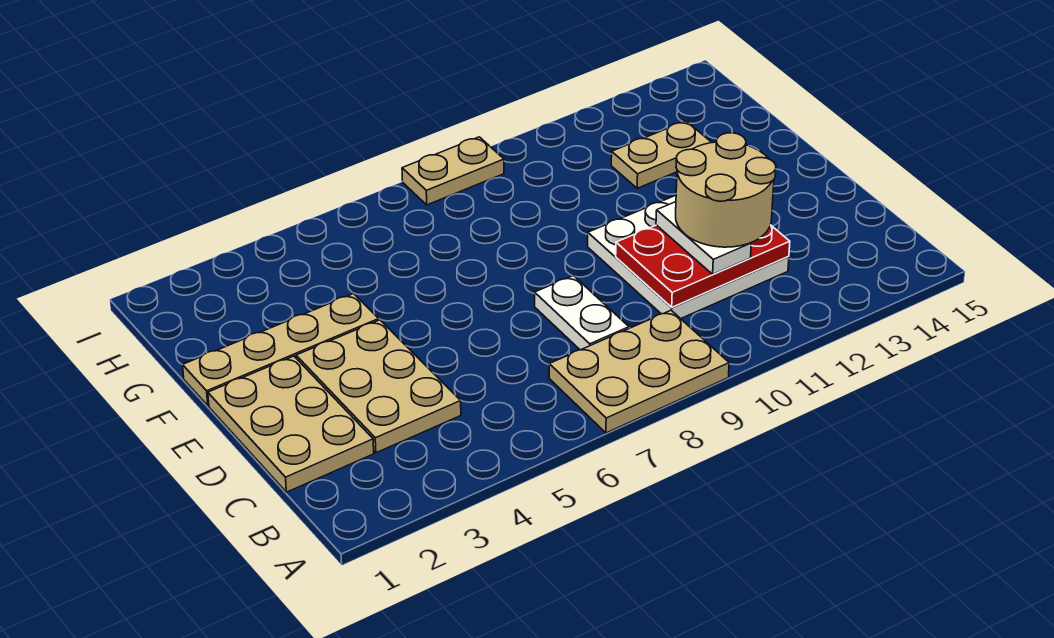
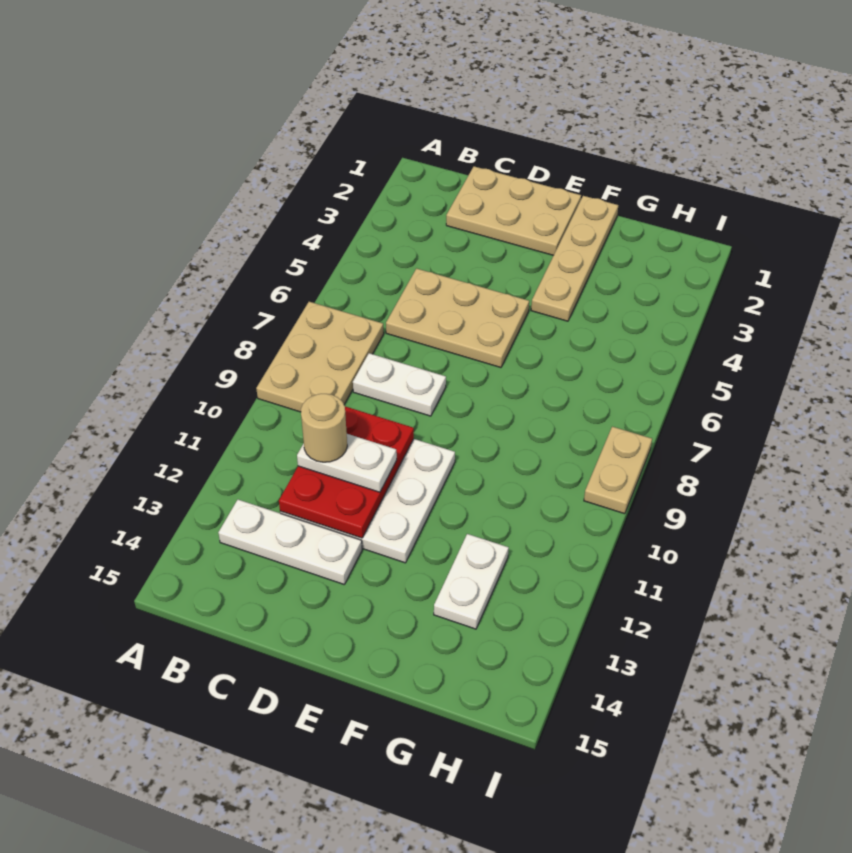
none -> white plate B13:D13 level 1
tan plate C3:E4 level 1 -> tan plate C5:E6 level 1
tan round brick C11:D12 level 4 -> tan round brick C11 level 4
tan plate G12:G13 level 1 -> white plate G12:G13 level 1

